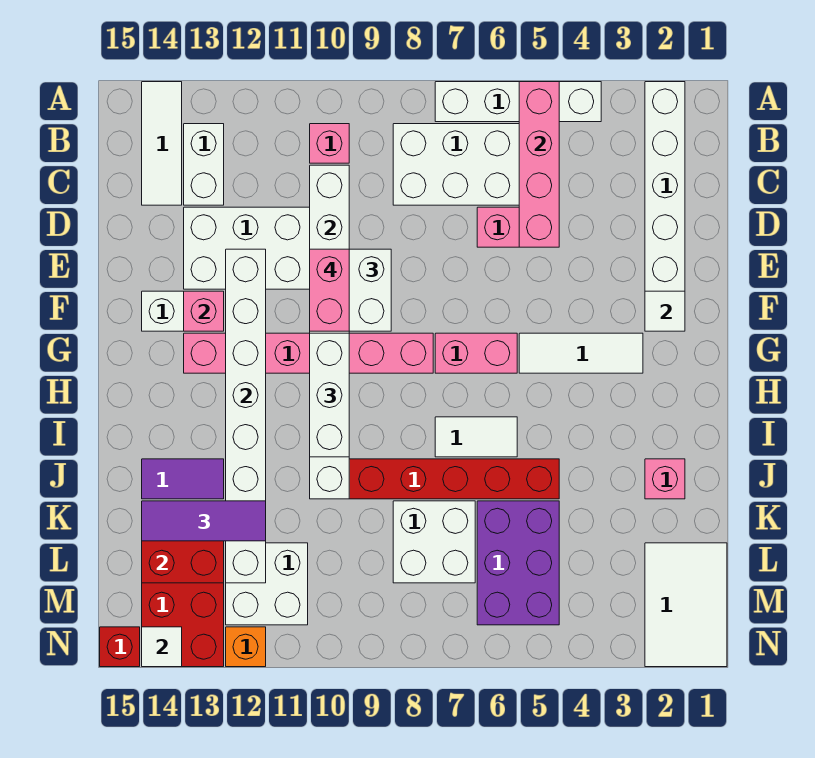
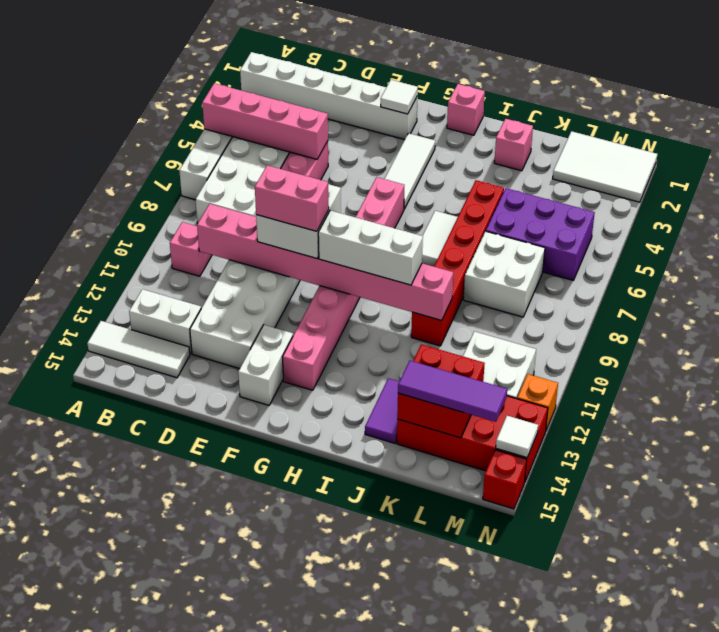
white brick C10:J10 level 2 -> pink brick C10:J10 level 2
white brick E12:L12 level 2 -> none
pink brick F13 level 2 -> pink brick H1 level 1
purple tile K12:K14 level 3 -> purple tile K14:M14 level 3

